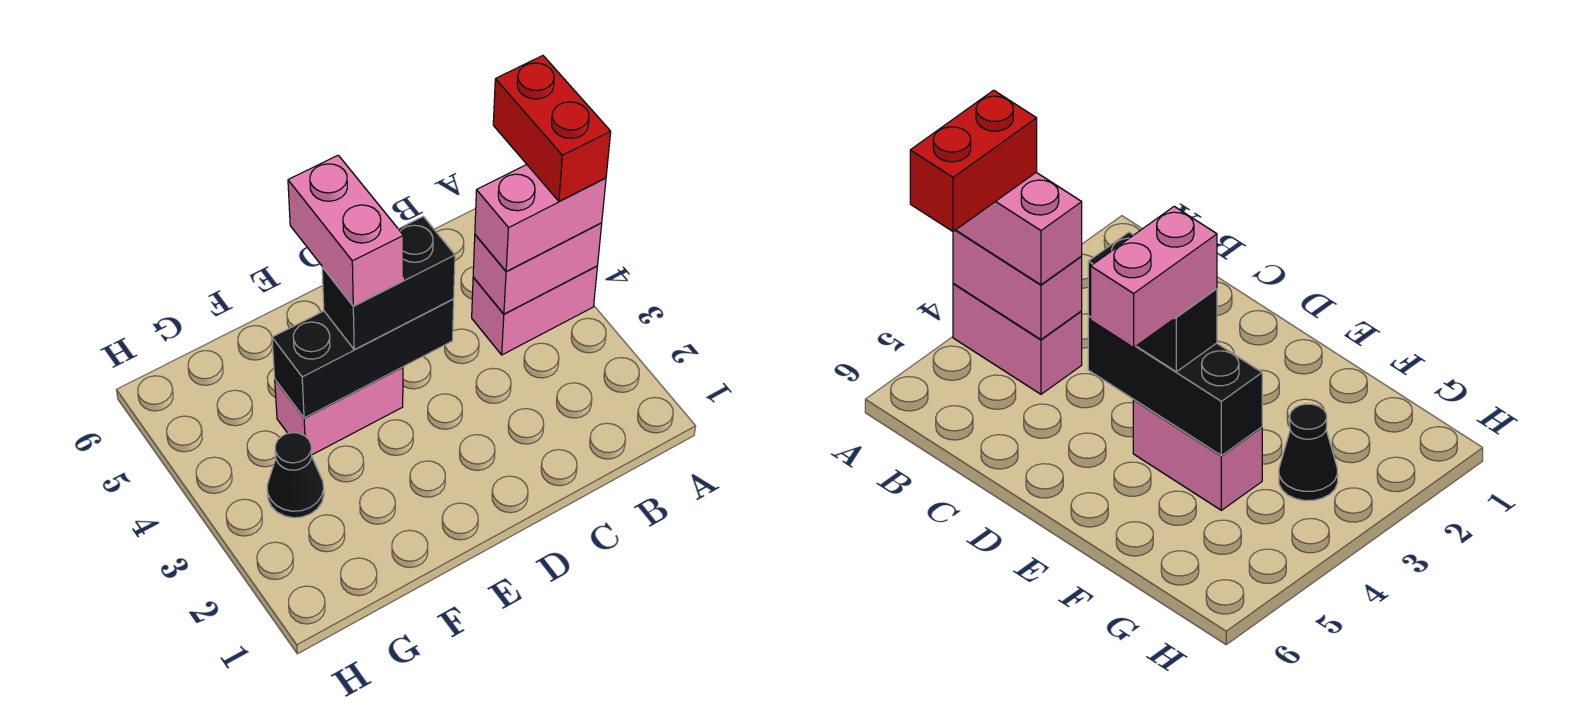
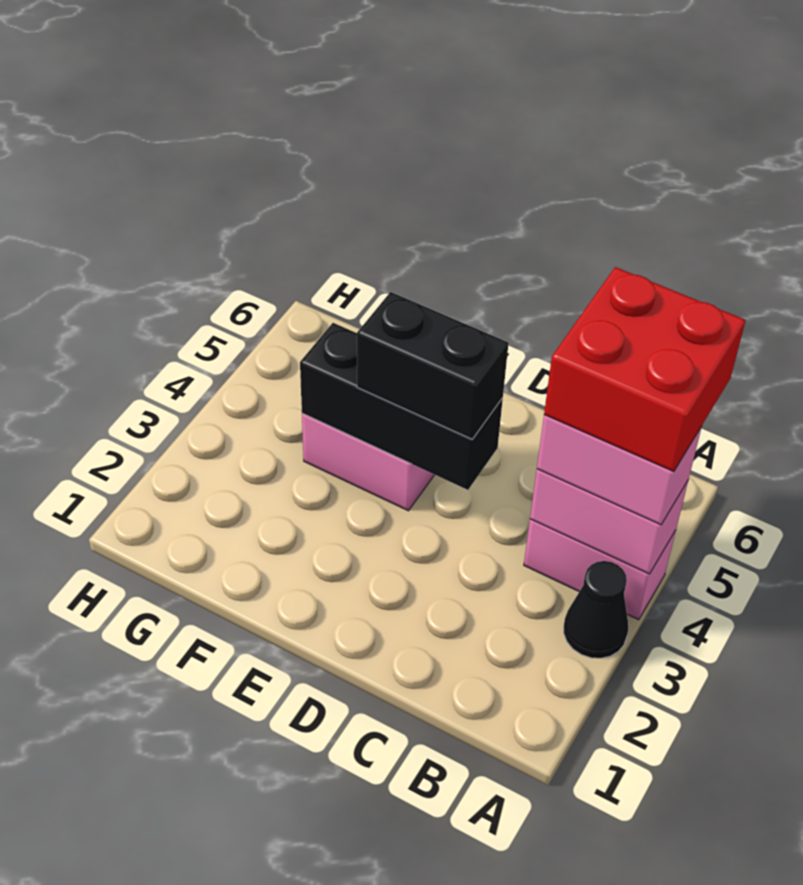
red brick A4:A5 level 4 -> red brick A4:B5 level 4
pink brick E4:E5 level 4 -> none
black cone G3 level 1 -> black cone A3 level 1

